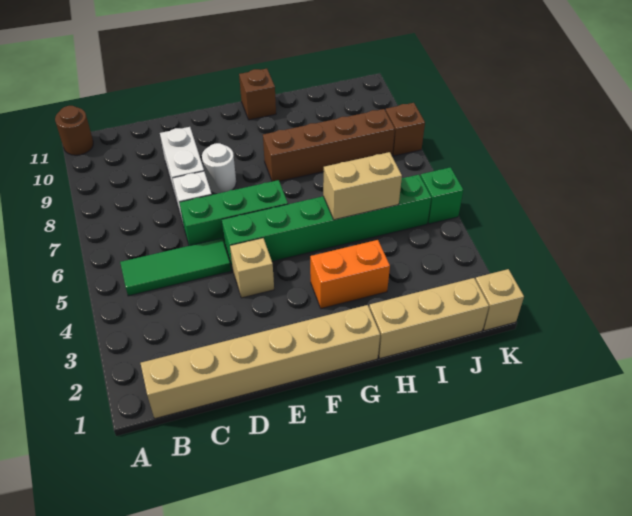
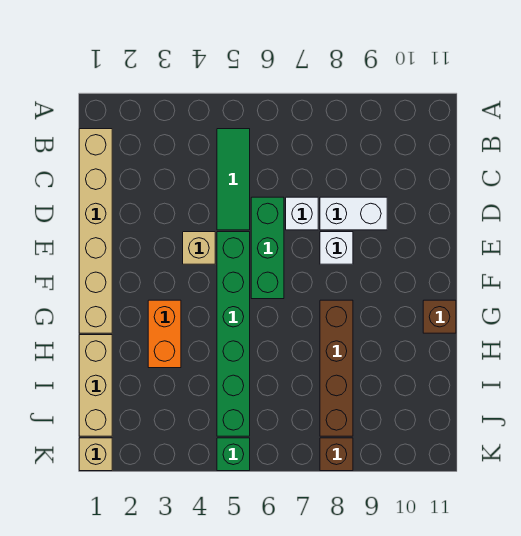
brown round brick A11 level 1 -> none
white round brick E8 level 1 -> white brick E8 level 1
tan brick H5:I5 level 2 -> none

